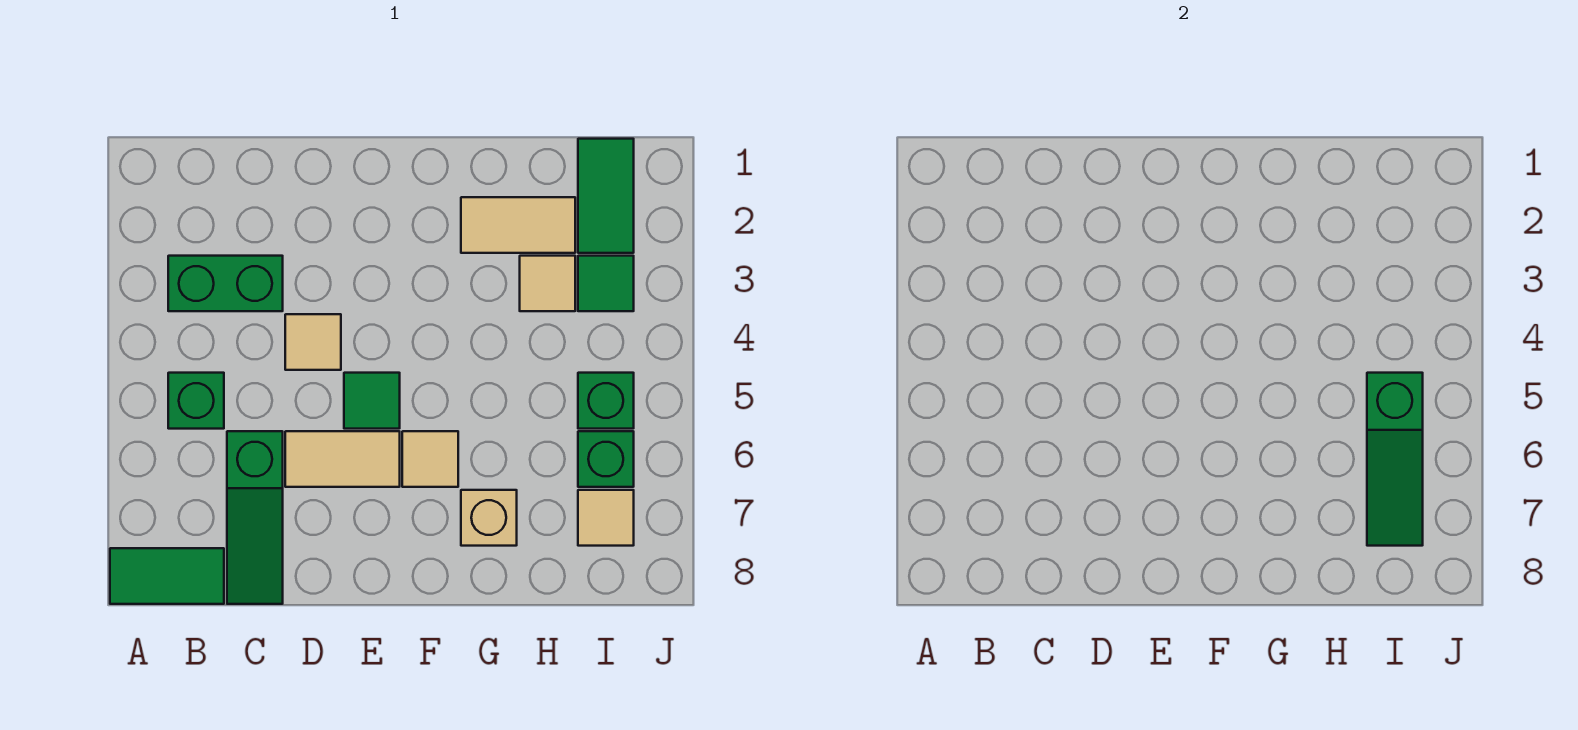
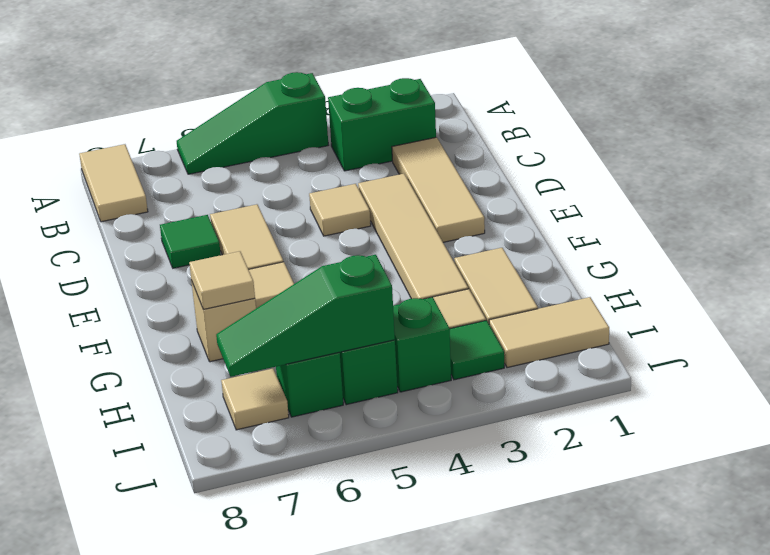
green tile A8:B8 level 1 -> tan tile A8:B8 level 1
green brick B3:C3 level 1 -> green brick B2:B3 level 1
green brick B5 level 1 -> green brick I4 level 1
none -> tan tile C2:E2 level 1
green slope C6:C8 level 1 top 6 -> green slope A4:A6 level 1 top 4
none -> tan tile D3:G3 level 1
green tile E5 level 1 -> green tile D7 level 1
none -> tan tile G7 level 2
green tile I1:I2 level 1 -> tan tile I1:I2 level 1

